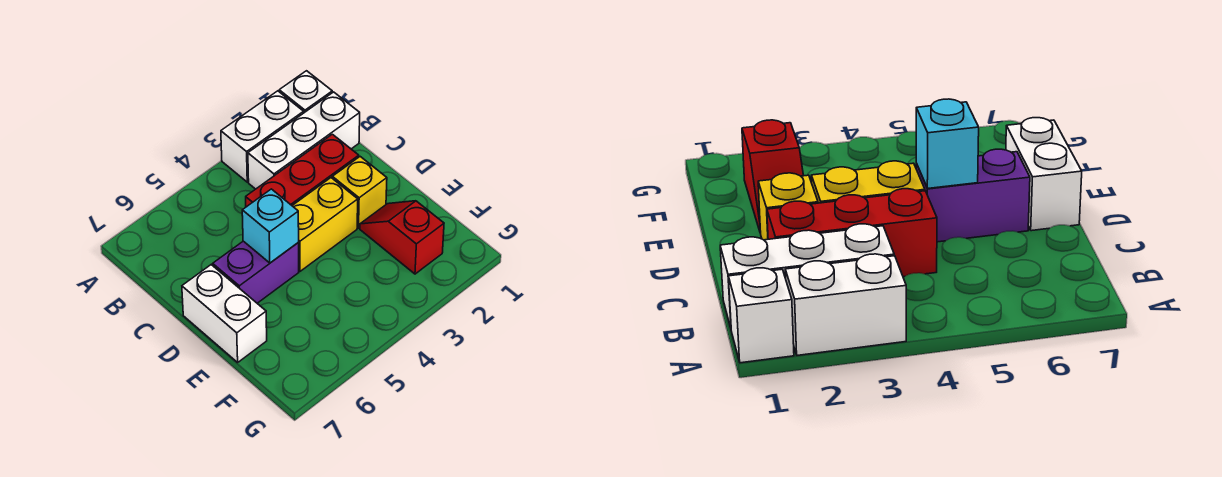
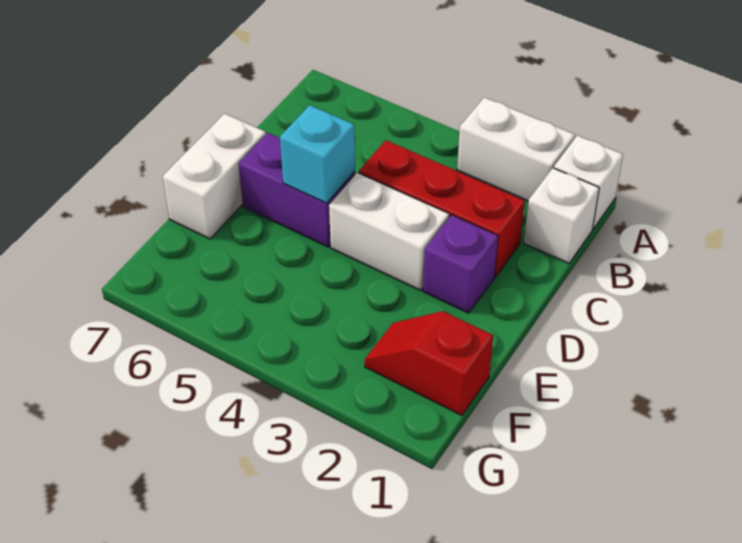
white brick B1:B3 level 1 -> white brick B1 level 1
yellow brick D2 level 1 -> purple brick D2 level 1
yellow brick D3:D4 level 1 -> white brick D3:D4 level 1
red slope E2:F2 level 1 top F -> red slope F1:F2 level 1 top 1

